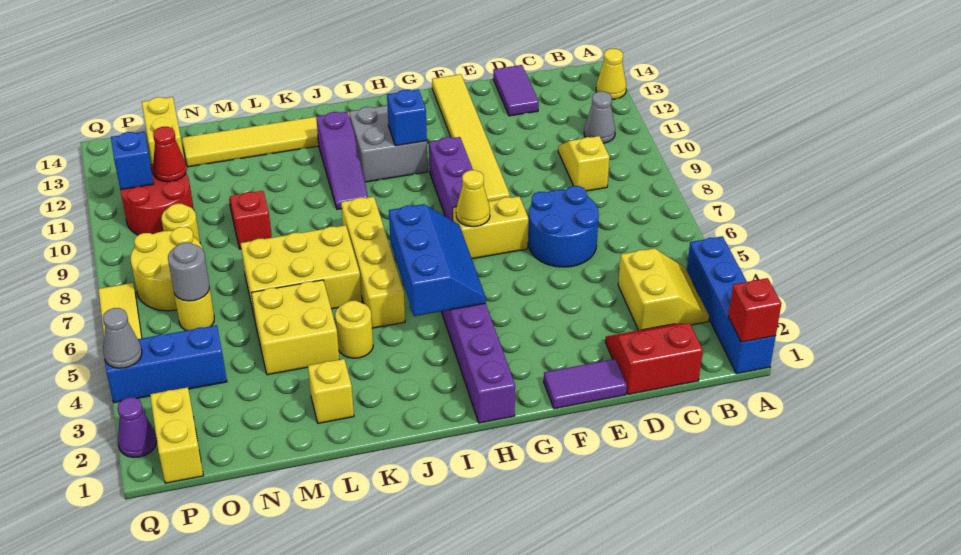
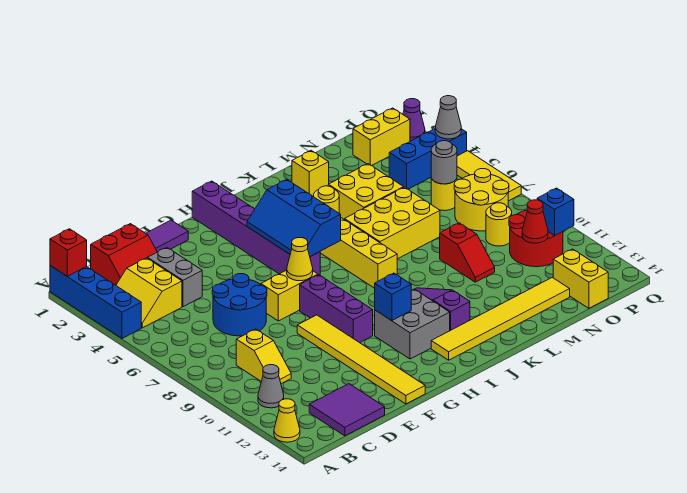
none -> grey brick D3:D4 level 1
purple tile D13:D14 level 1 -> purple tile C13:D14 level 1
yellow brick P1:P2 level 1 -> yellow brick O2:P2 level 1

